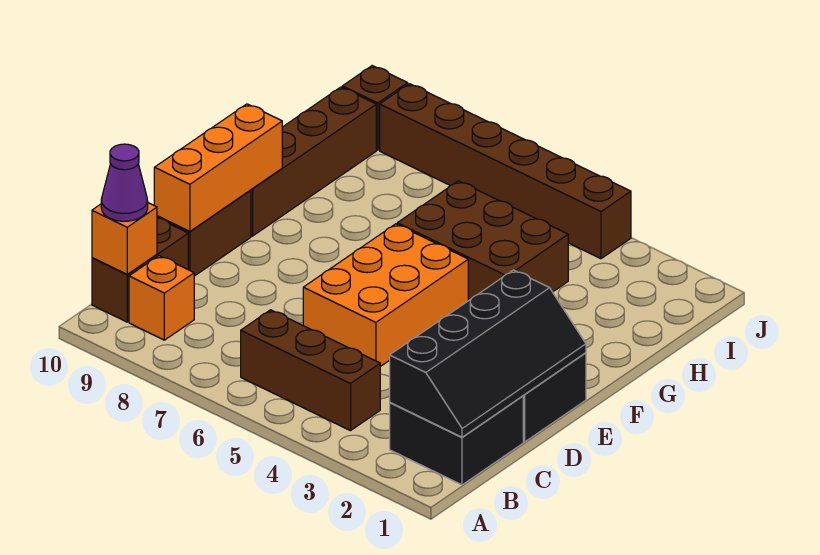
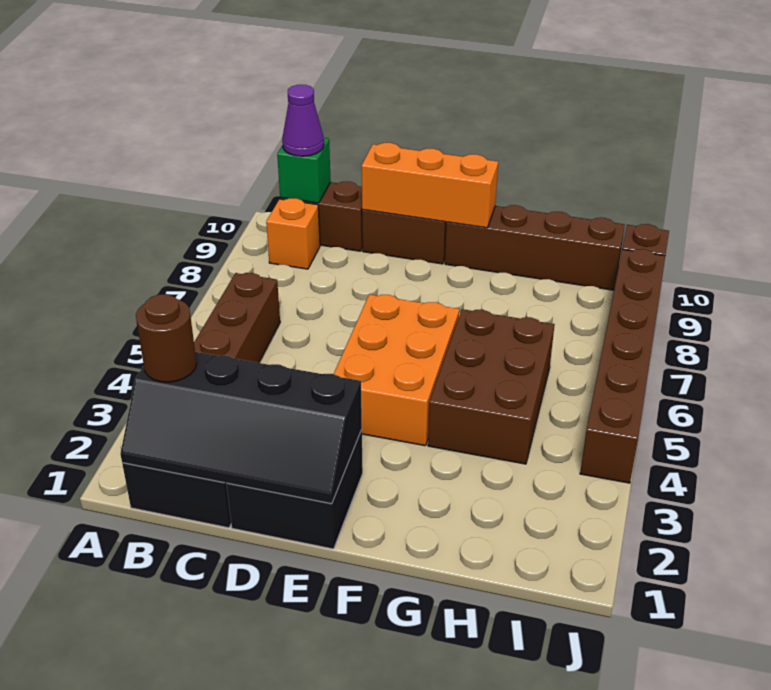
none -> brown round brick B2 level 3
orange brick B10 level 2 -> green brick B10 level 2
orange brick D5:F6 level 1 -> orange brick E4:F6 level 1

